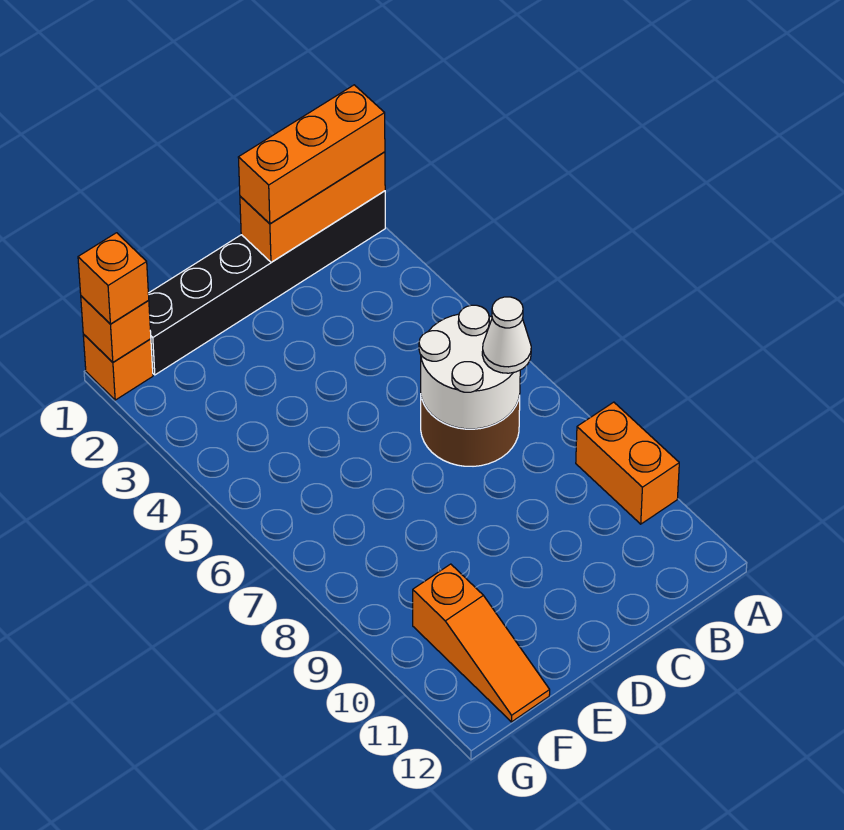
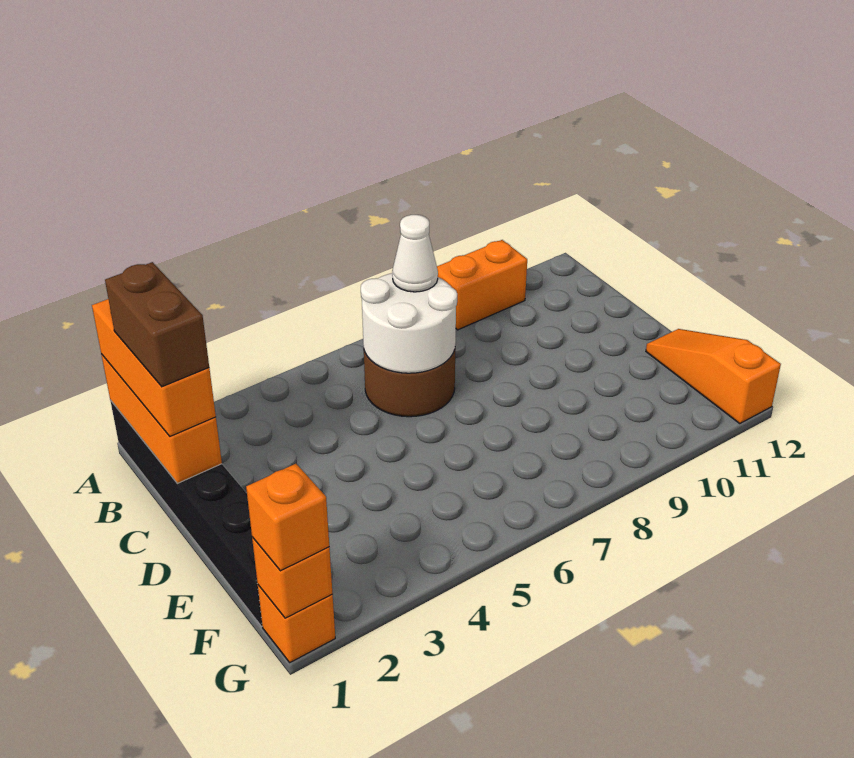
none -> brown brick B1:C1 level 4
orange slope F10:F12 level 1 top 10 -> orange slope E12:G12 level 1 top G

